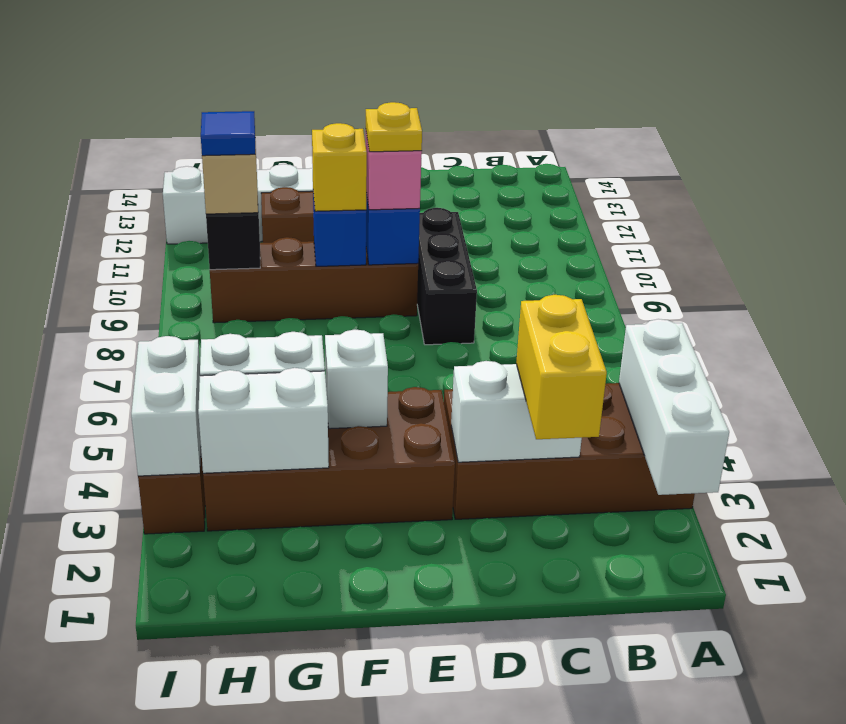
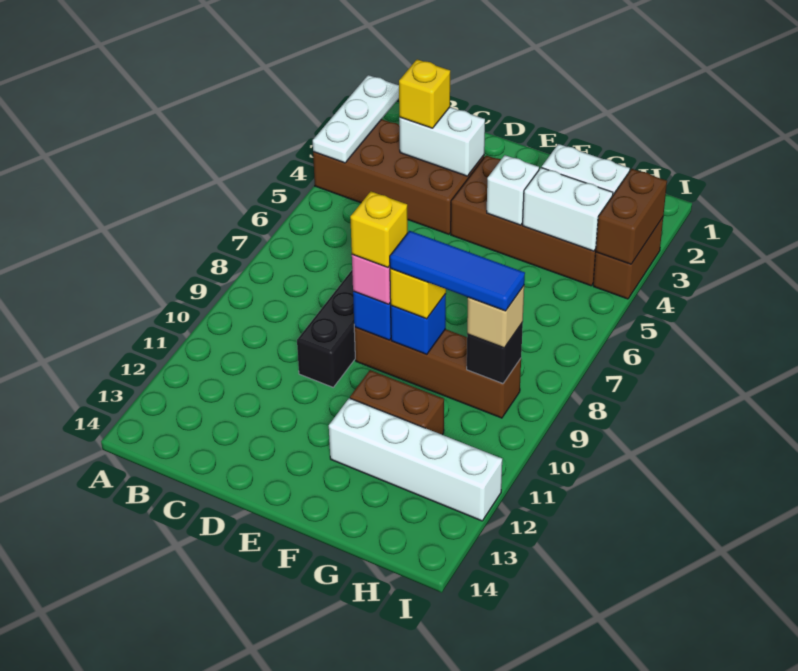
white brick A2:A4 level 2 -> white plate A2:A4 level 2
yellow brick C2:C3 level 3 -> yellow brick C3 level 3
yellow plate E9 level 4 -> yellow brick E9 level 4
blue tile H9 level 4 -> blue tile F9:H9 level 4
white brick I3:I4 level 2 -> brown brick I3:I4 level 2

